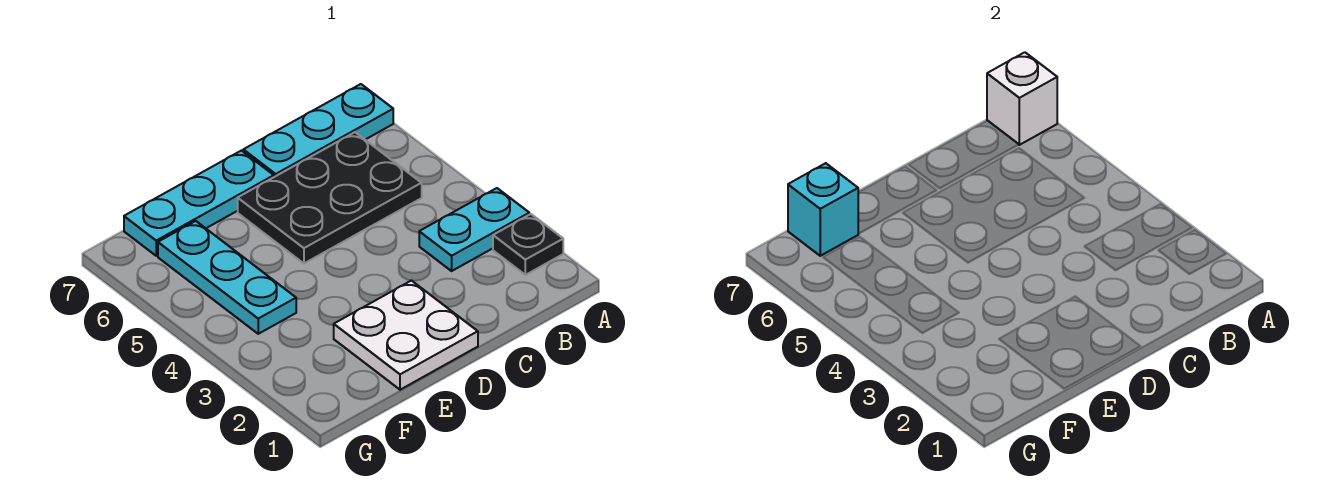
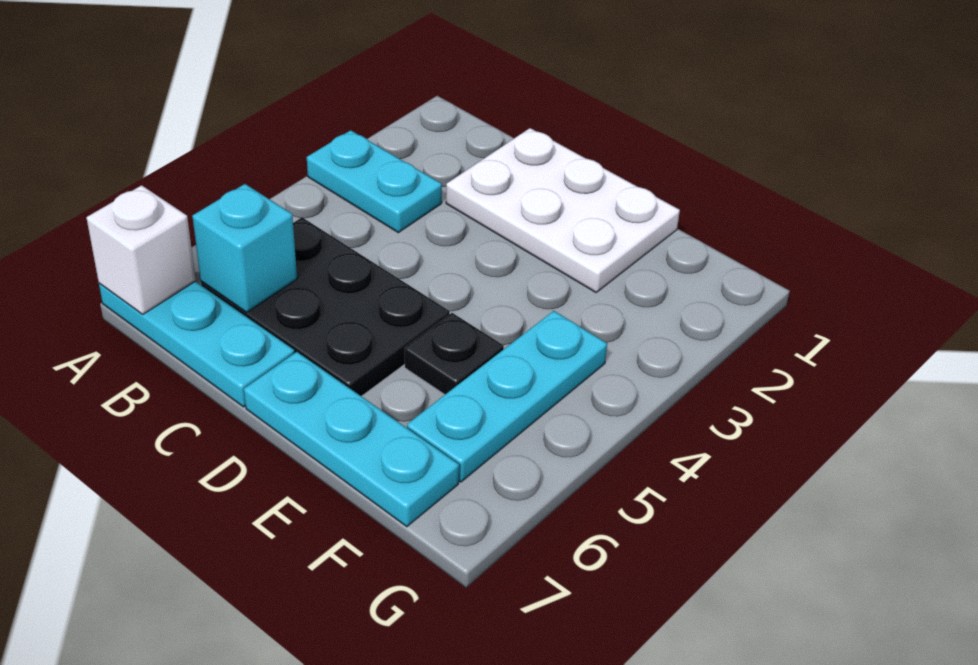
black plate A2 level 1 -> black plate E5 level 1
white plate D1:E2 level 1 -> white plate C1:E2 level 1
cyan brick F7 level 2 -> cyan brick B6 level 2

